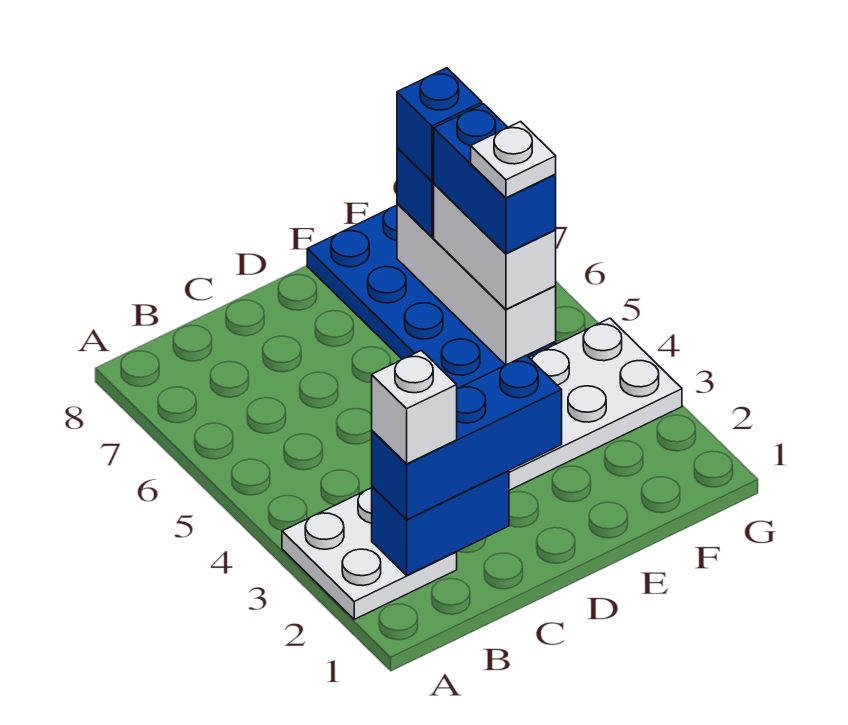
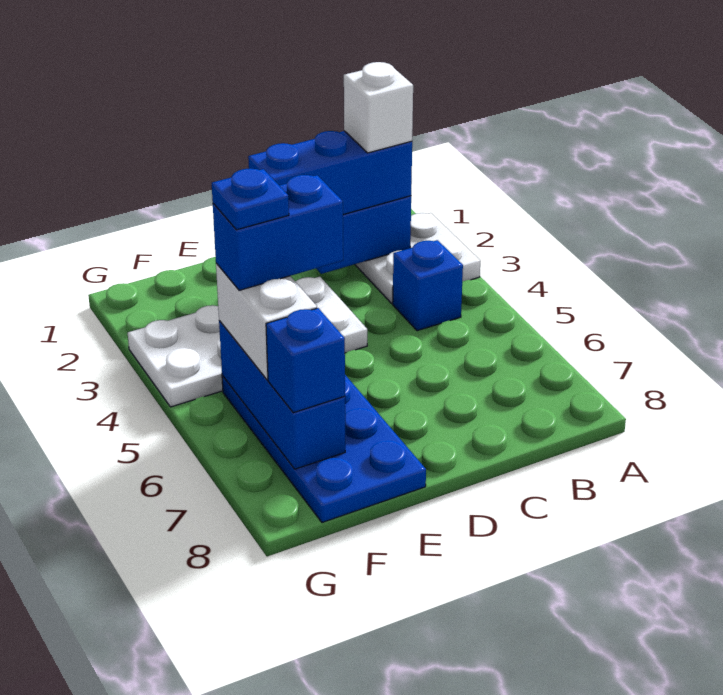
white brick F5:F7 level 2 -> blue brick F5:F7 level 2
blue brick F5:F6 level 4 -> blue brick E5:F5 level 4
white plate F5 level 5 -> blue plate F5 level 5
blue brick F7 level 4 -> blue brick B4 level 1

